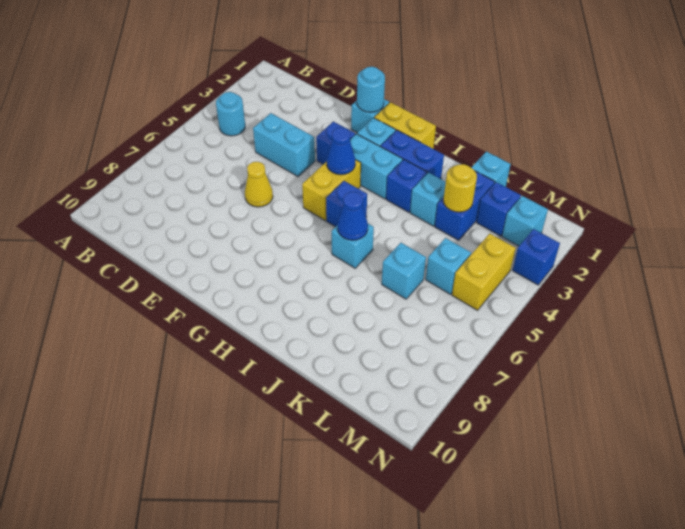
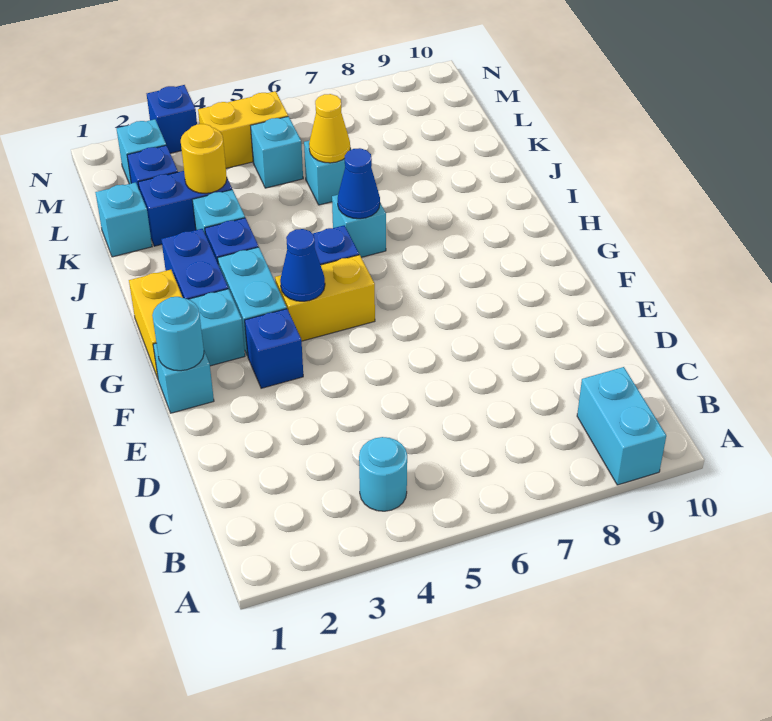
cyan brick D4:E4 level 1 -> cyan brick A9:B9 level 1
yellow cone E6 level 1 -> yellow cone K6 level 2

